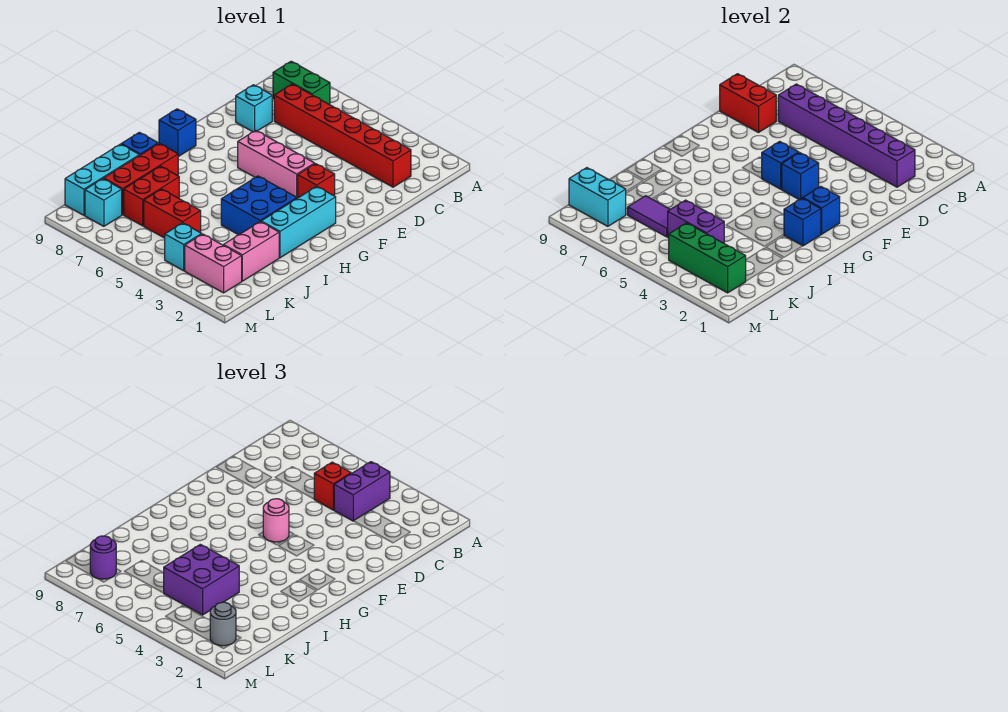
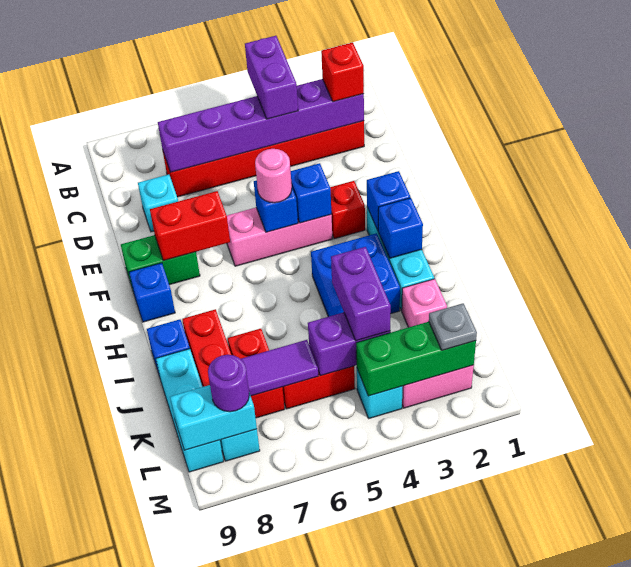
green brick B7:B8 level 1 -> green brick F8:F9 level 1
red brick C5 level 3 -> red brick C2 level 3
red brick D8:D9 level 2 -> red brick F7:F8 level 2
pink brick J2:K2 level 1 -> pink brick J2 level 1
purple brick J4:K5 level 3 -> purple brick J4:K4 level 3
grey round brick L2 level 3 -> grey plate L2 level 3

